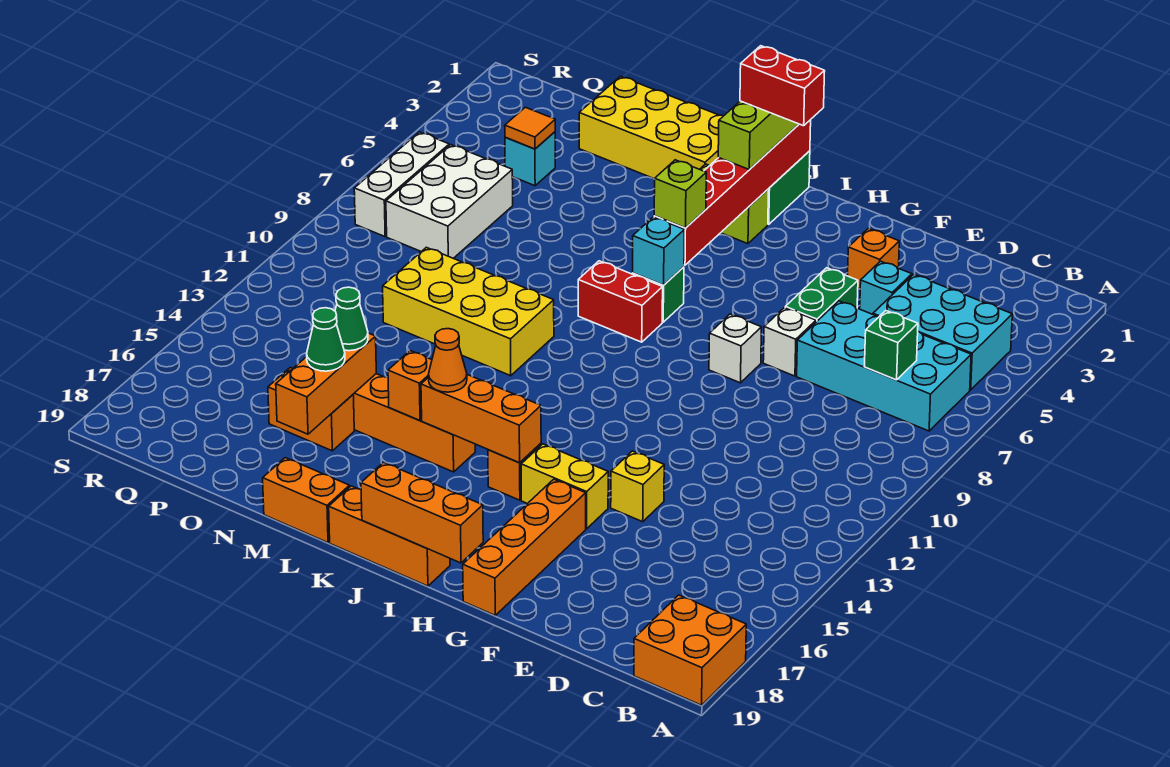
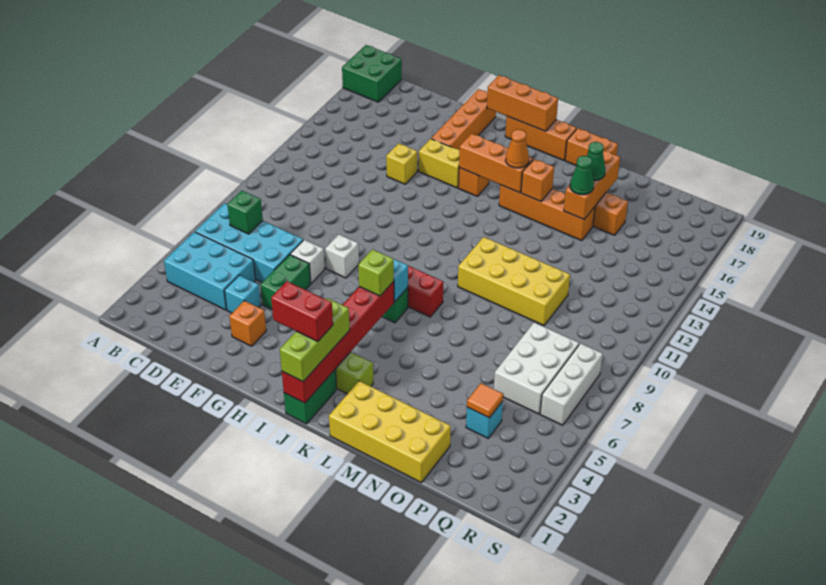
orange brick A18:B19 level 1 -> green brick A18:B19 level 1

